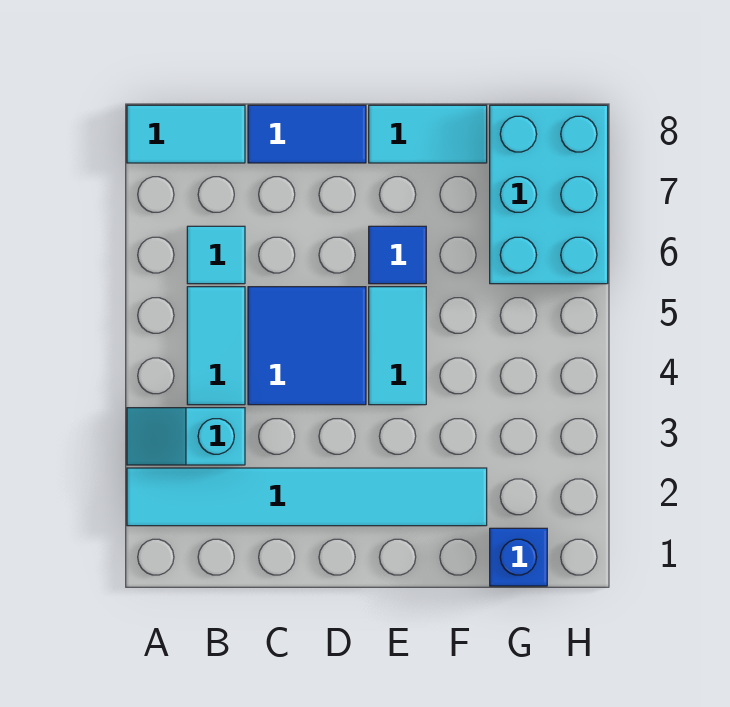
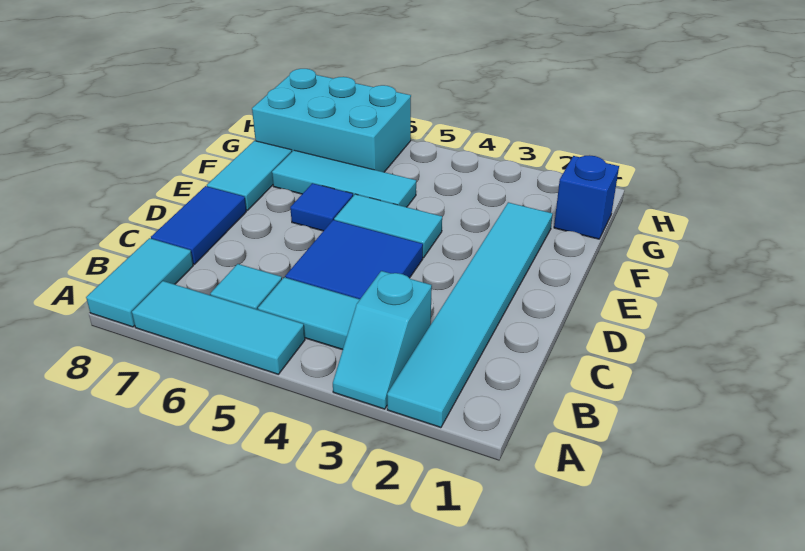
none -> cyan tile A5:A7 level 1
none -> cyan tile F5:F7 level 1

